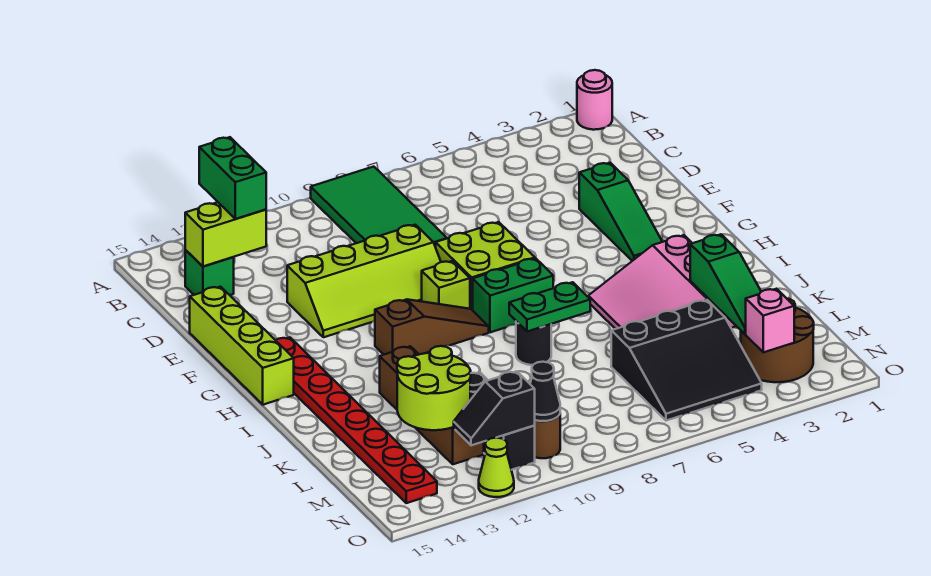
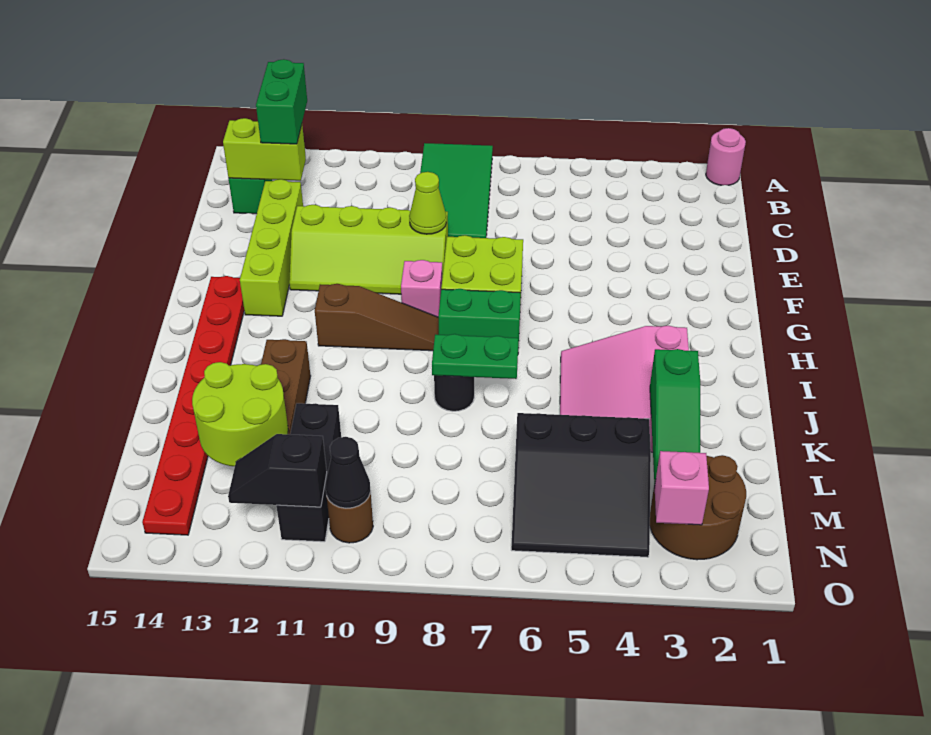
green slope E3:G3 level 1 top E -> none
lime brick E15:H15 level 1 -> lime brick D13:G13 level 1
lime brick G9 level 1 -> pink brick G9 level 1
lime cone O12 level 1 -> lime cone E9 level 2

